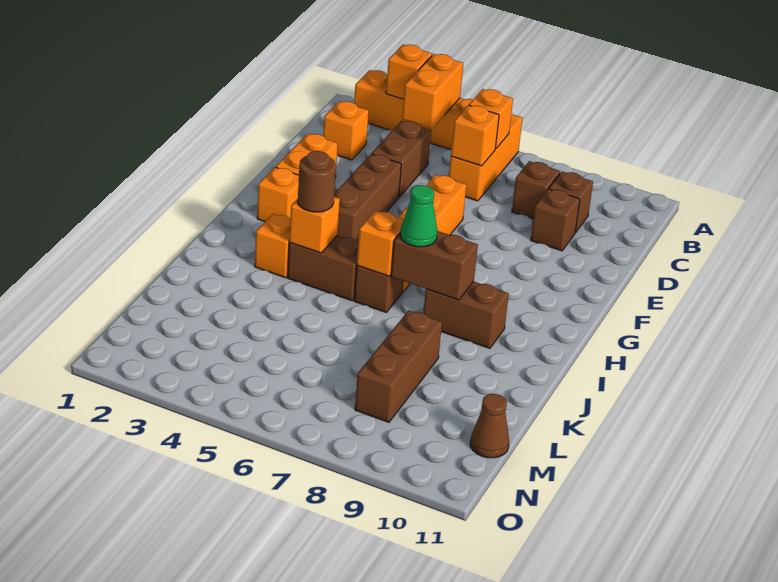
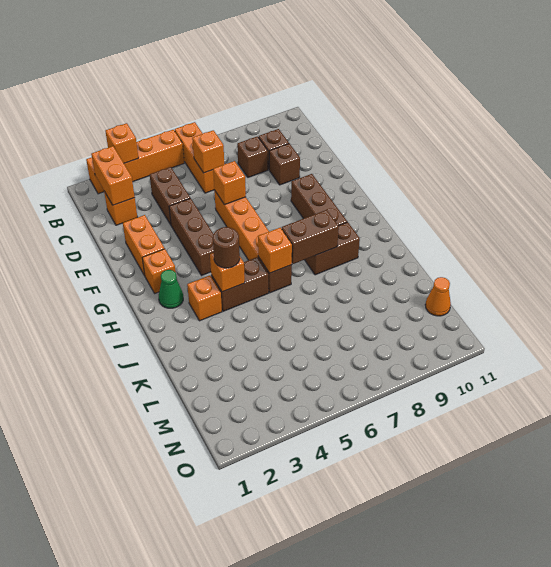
orange brick A4:B4 level 2 -> orange brick B2:C2 level 2
orange brick B6 level 2 -> orange brick E6 level 2
green cone I7 level 3 -> green cone H2 level 1
brown brick K8:M8 level 1 -> brown brick F9:H9 level 1
brown cone M11 level 1 -> orange cone M11 level 1

